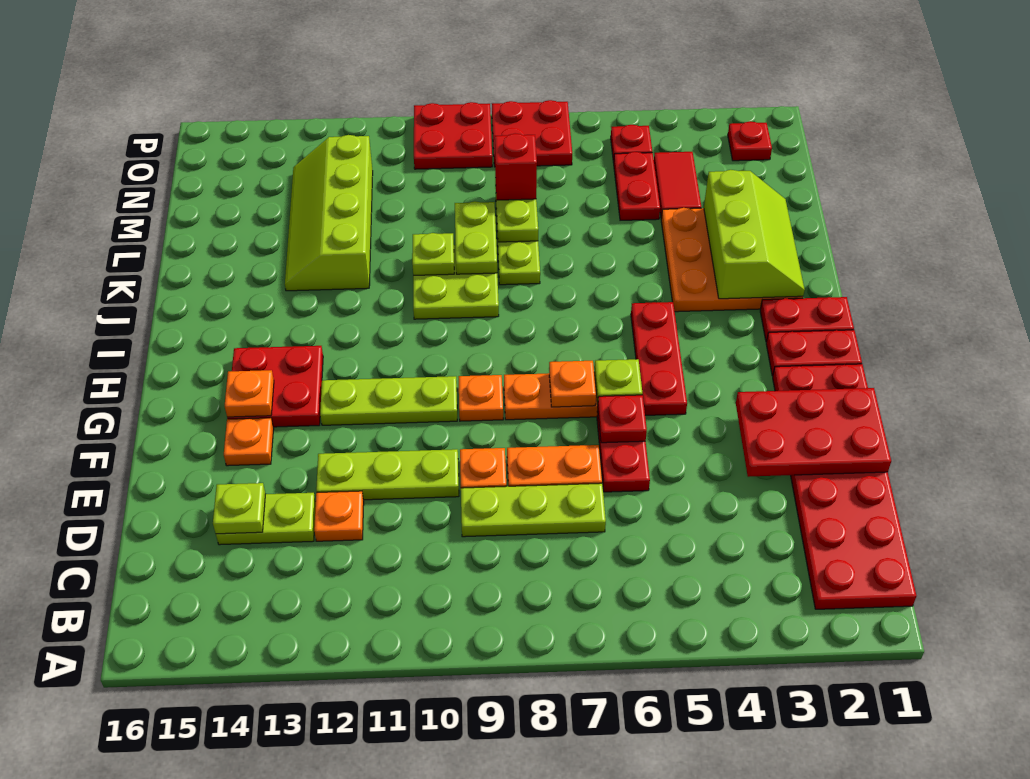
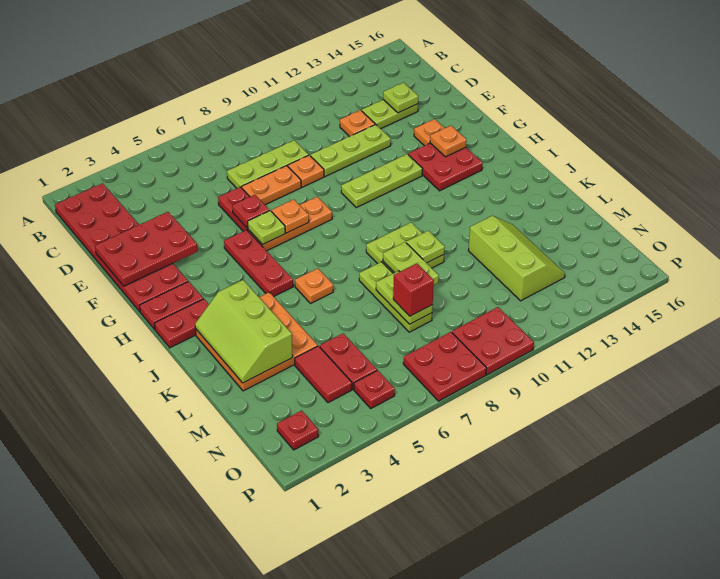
orange plate G9 level 1 -> orange plate J6 level 1
lime slope K12:N13 level 1 top 12 -> lime slope L12:N13 level 1 top 12

